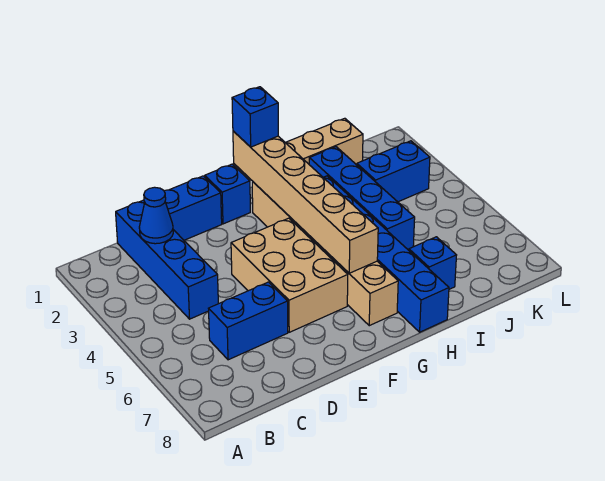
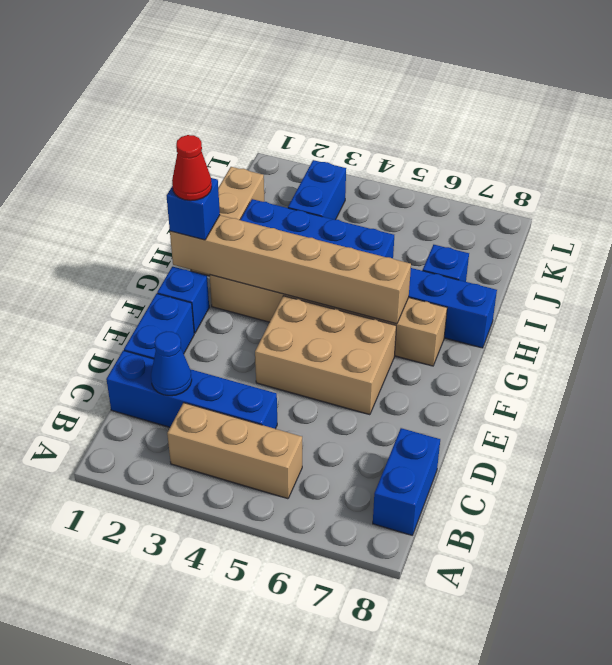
none -> tan brick B3:B5 level 1
blue brick C6:D6 level 1 -> blue brick B8:C8 level 1
none -> red cone G1 level 4

